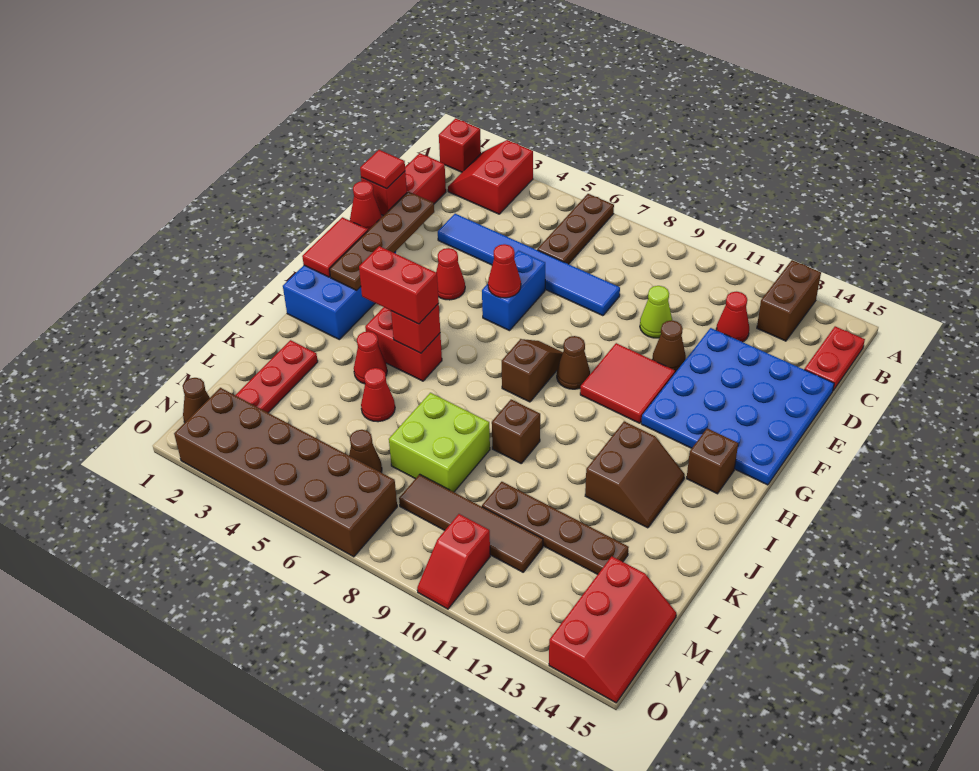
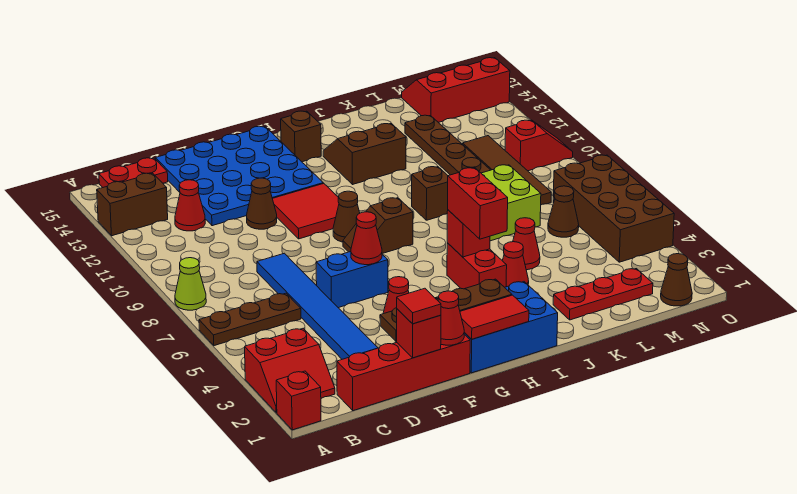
lime cone D10 level 1 -> lime cone A8 level 1
brown brick N2:O7 level 1 -> brown brick N4:O7 level 1

